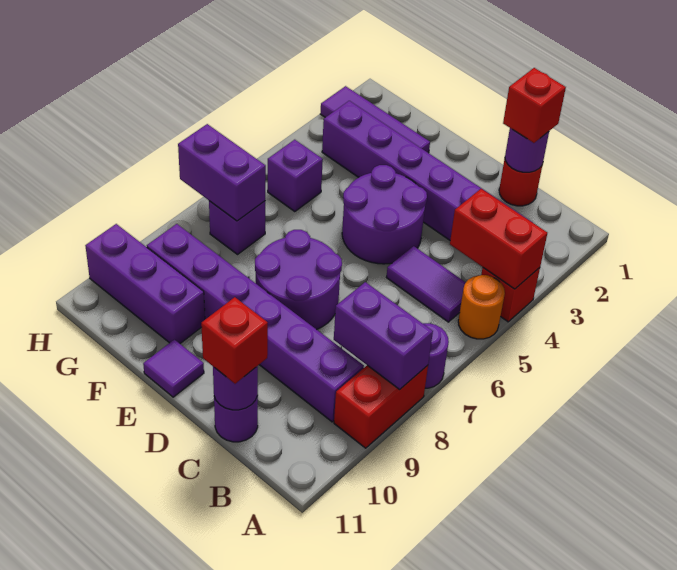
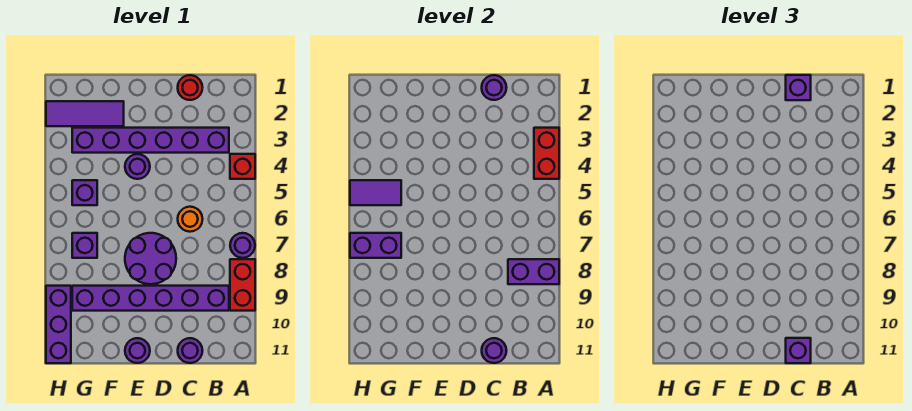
red brick A4:B4 level 2 -> red brick A3:A4 level 2
orange round brick A5 level 1 -> orange round brick C6 level 1
purple tile B5:C5 level 1 -> purple tile G5:H5 level 2
red brick C1 level 3 -> purple brick C1 level 3
red brick C11 level 3 -> purple brick C11 level 3
purple round brick D4:E5 level 1 -> purple round brick E4 level 1
purple tile E11 level 1 -> purple round brick E11 level 1
purple brick F10:H10 level 1 -> purple brick H9:H11 level 1

